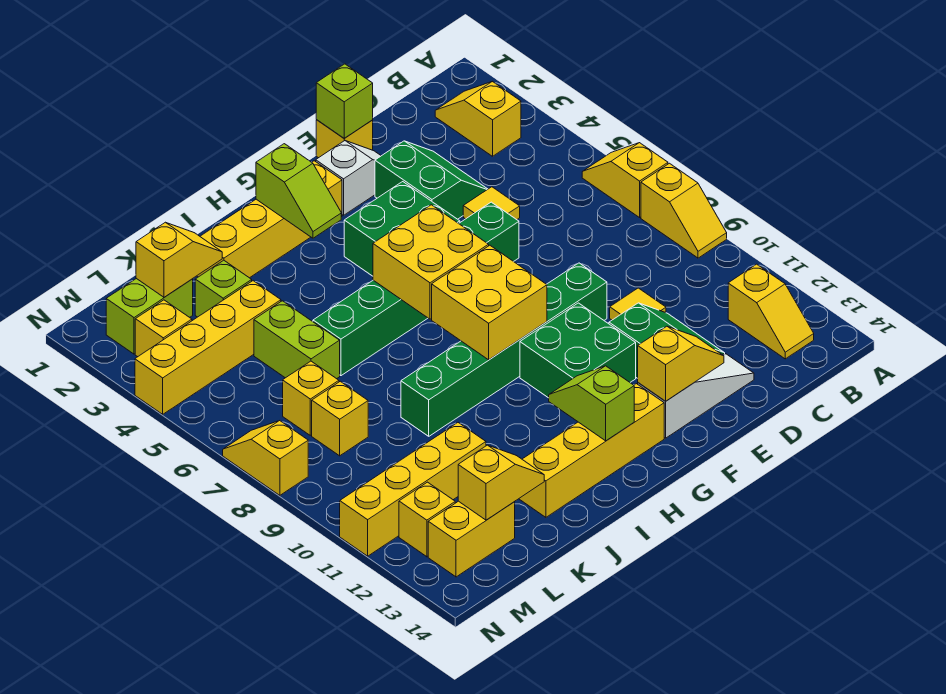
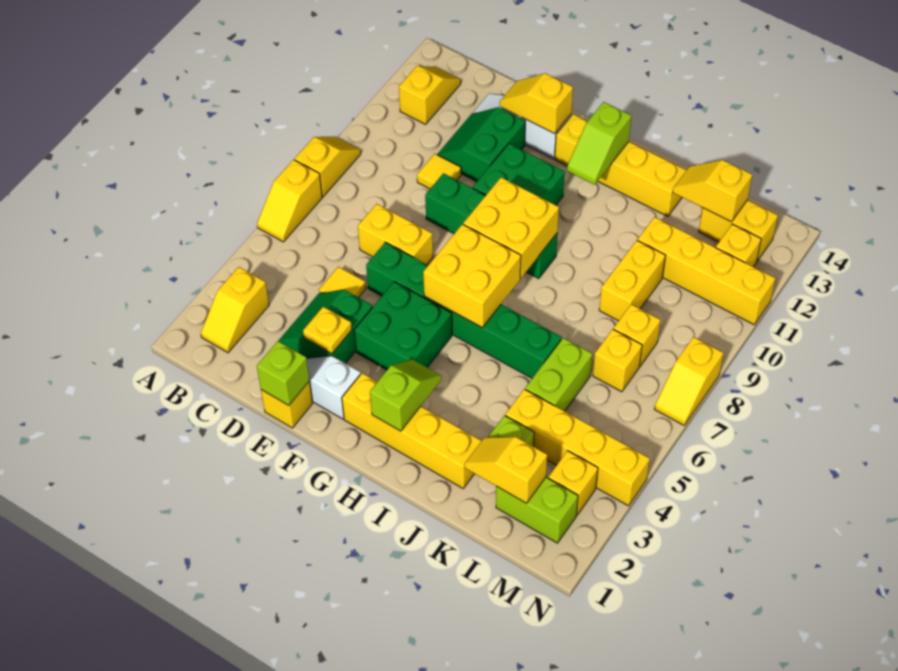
none -> yellow brick D7:E7 level 1
none -> yellow plate E3 level 2
green brick E9:J9 level 1 -> green brick E9:H9 level 1
none -> yellow brick K9:K10 level 1

